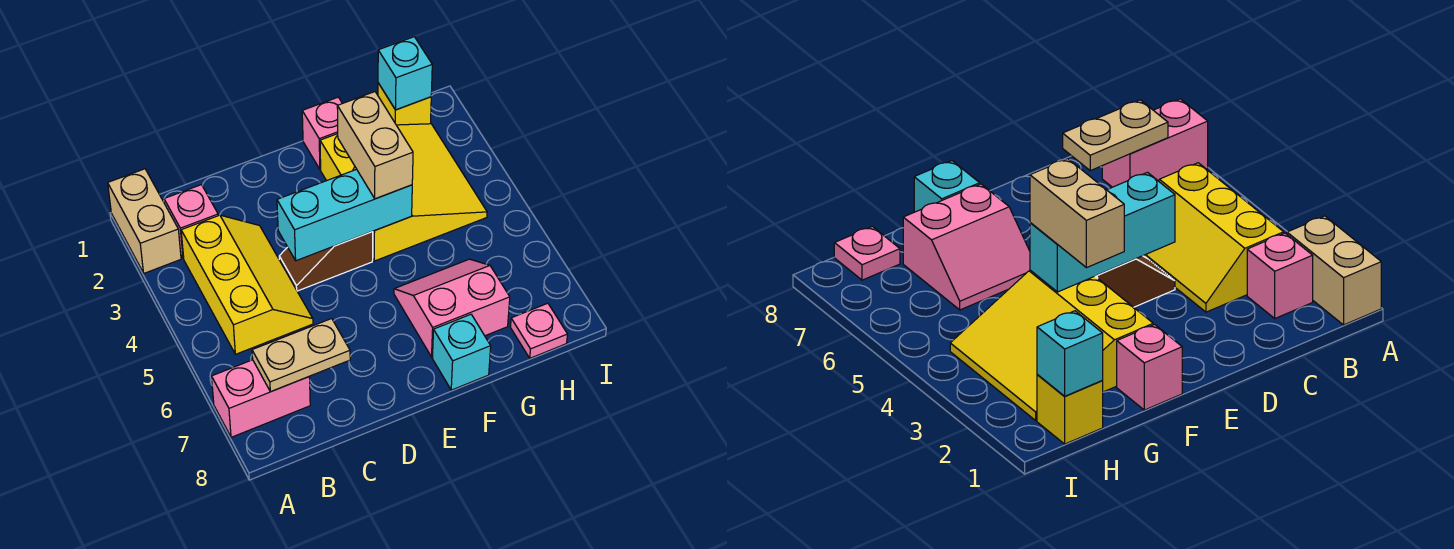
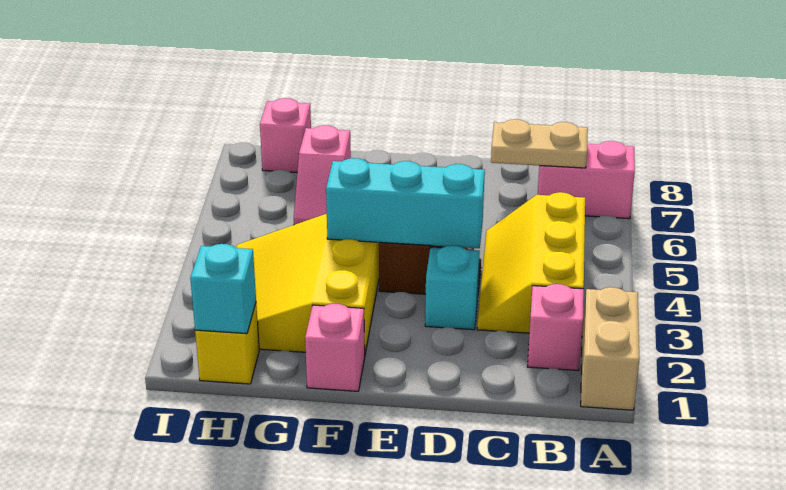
tan brick F3:F4 level 3 -> none
pink slope F6:G7 level 1 top 7 -> pink slope G6:G7 level 1 top 7
cyan brick F8 level 1 -> cyan brick D3 level 1
pink plate H8 level 1 -> pink brick H8 level 1

